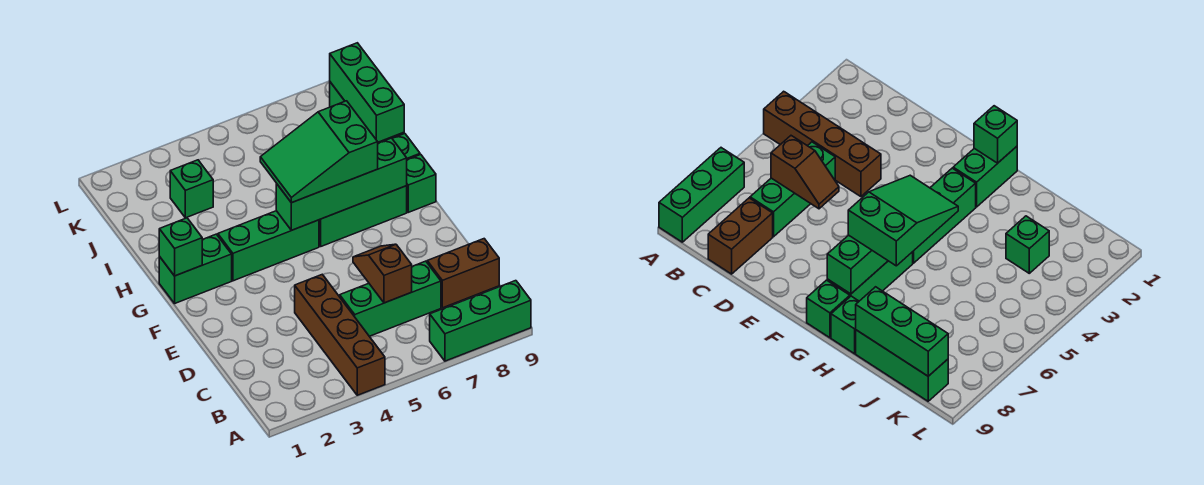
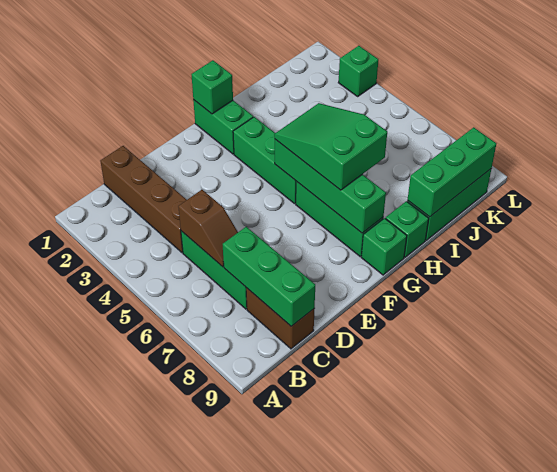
brown brick A4:D4 level 1 -> brown brick C1:C4 level 1
green brick A7:A9 level 1 -> green brick C7:C9 level 2
brown slope C6:D6 level 2 top C -> brown slope C5:C6 level 2 top 5
green brick J3 level 1 -> green brick L3 level 1

